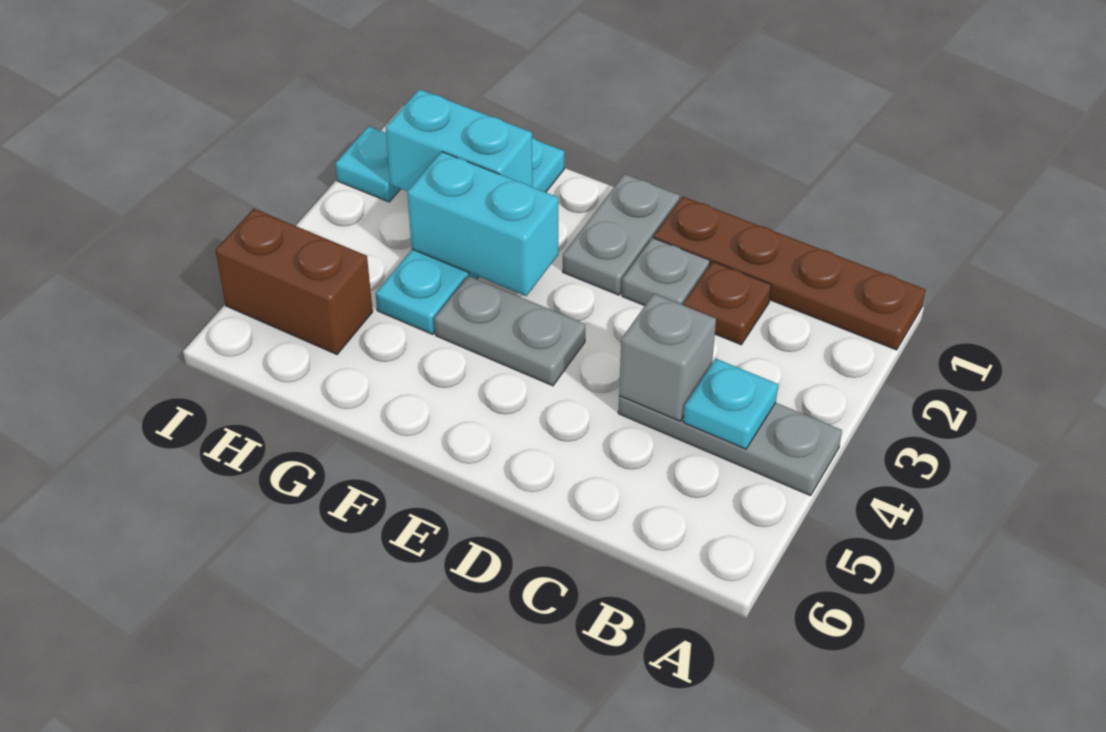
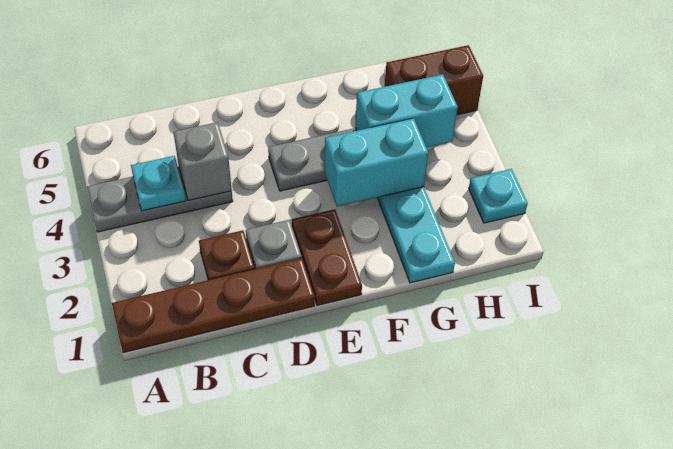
grey plate E1:E2 level 1 -> brown plate E1:E2 level 1
cyan brick G2:H2 level 2 -> cyan brick G4:H4 level 2

